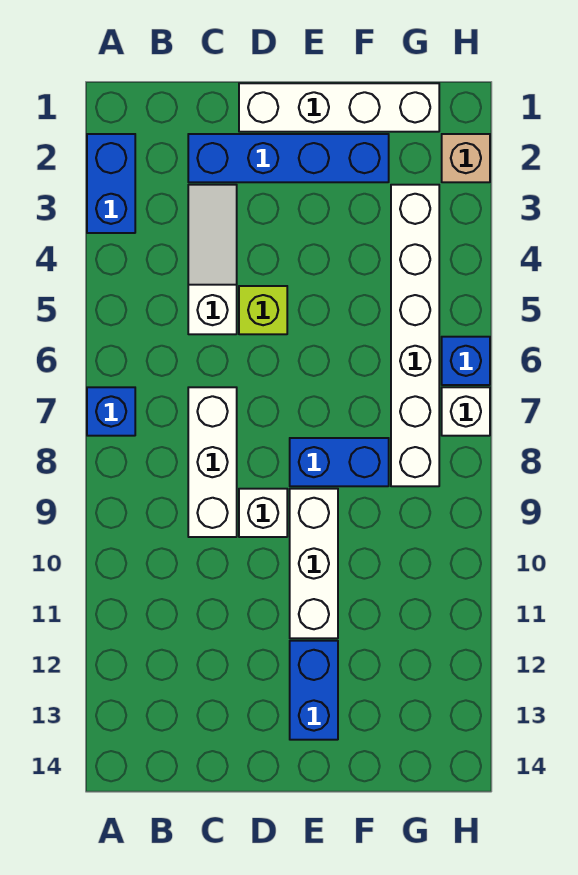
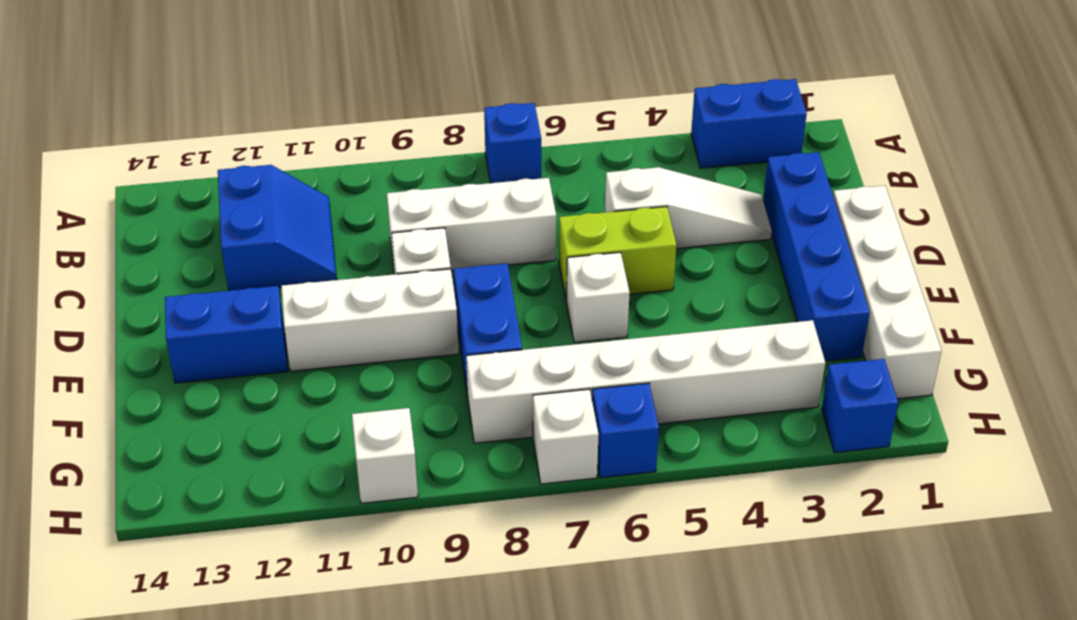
none -> blue slope B11:C12 level 1 top 12
lime brick D5 level 1 -> lime brick D5:D6 level 1
none -> white brick E6 level 1
tan brick H2 level 1 -> blue brick H2 level 1
none -> white brick H10 level 1

